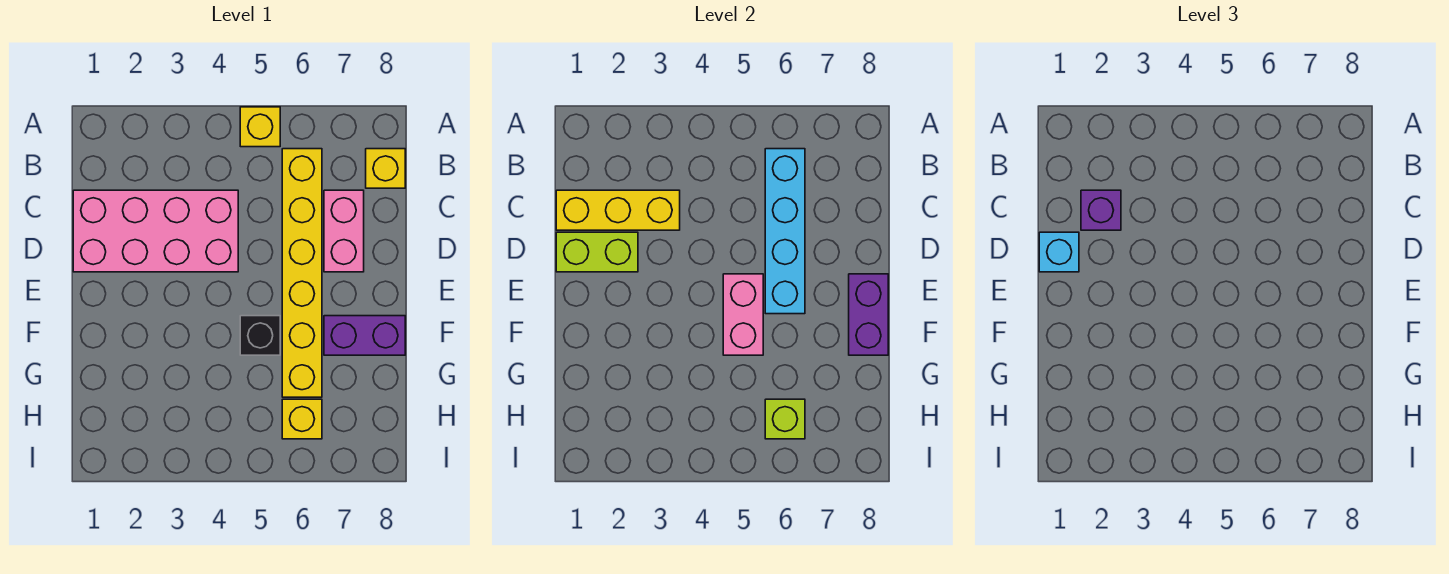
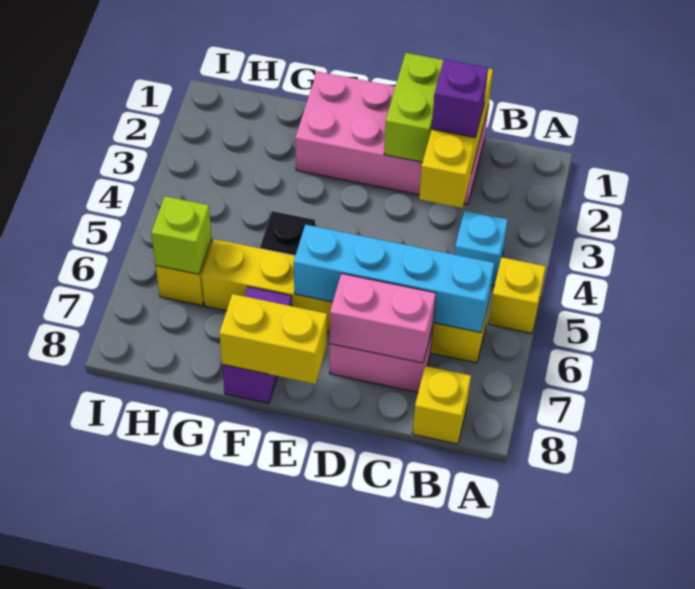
pink brick C1:D4 level 1 -> pink brick C1:F2 level 1
cyan brick D1 level 3 -> cyan brick B4 level 1
pink brick E5:F5 level 2 -> pink brick C7:D7 level 2
purple brick E8:F8 level 2 -> yellow brick E8:F8 level 2

